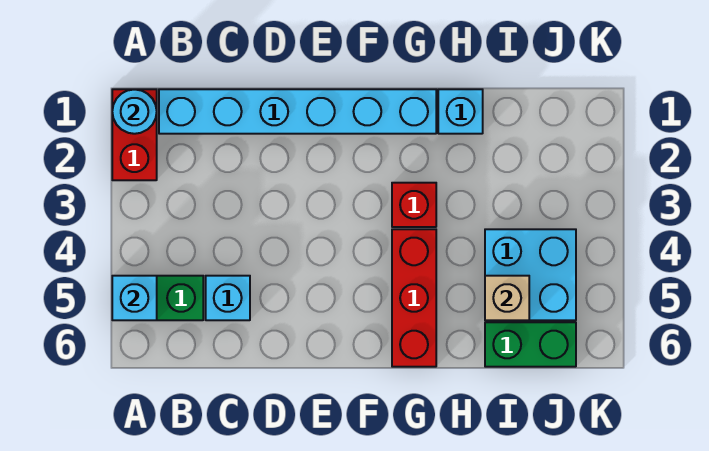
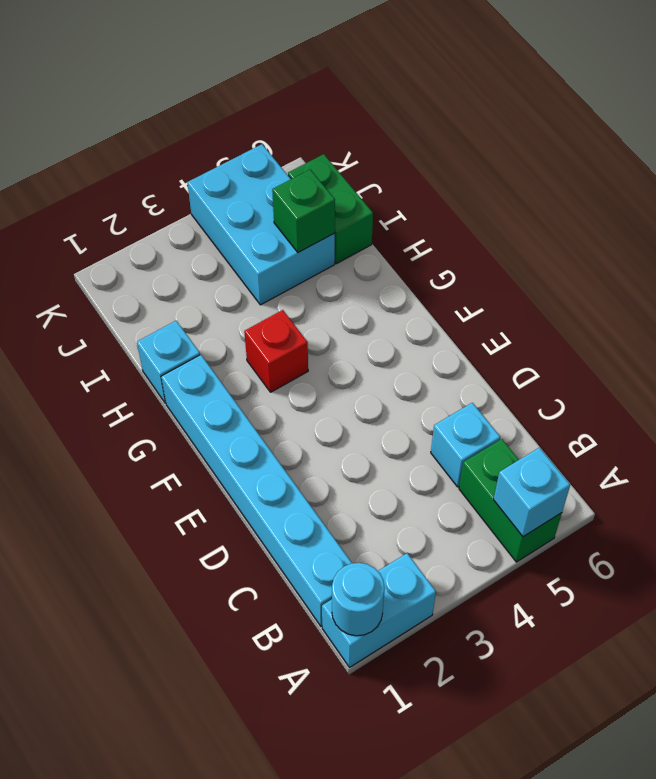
red brick A1:A2 level 1 -> cyan brick A1:A2 level 1
red brick G4:G6 level 1 -> none
cyan brick I4:J5 level 1 -> cyan brick I4:K5 level 1
tan brick I5 level 2 -> green brick I5 level 2

